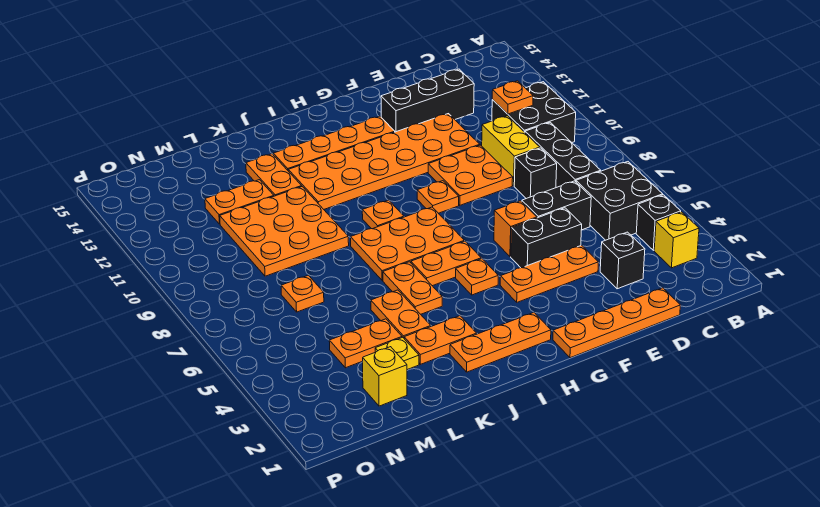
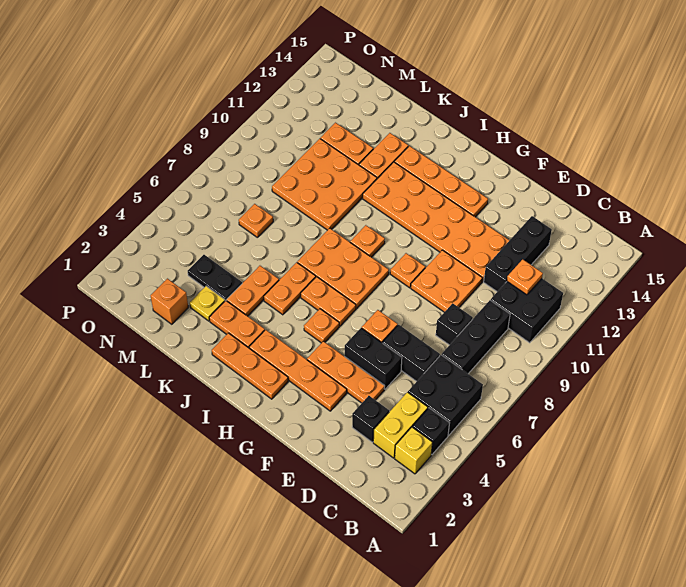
orange plate D1:G1 level 1 -> orange plate F3:I3 level 1
yellow brick D9:D10 level 1 -> yellow brick C3:C4 level 1
black brick D13:F13 level 1 -> black brick D11:D13 level 1
orange plate L4:M4 level 1 -> black plate L4:M4 level 1
yellow brick M2 level 1 -> orange brick M2 level 1

